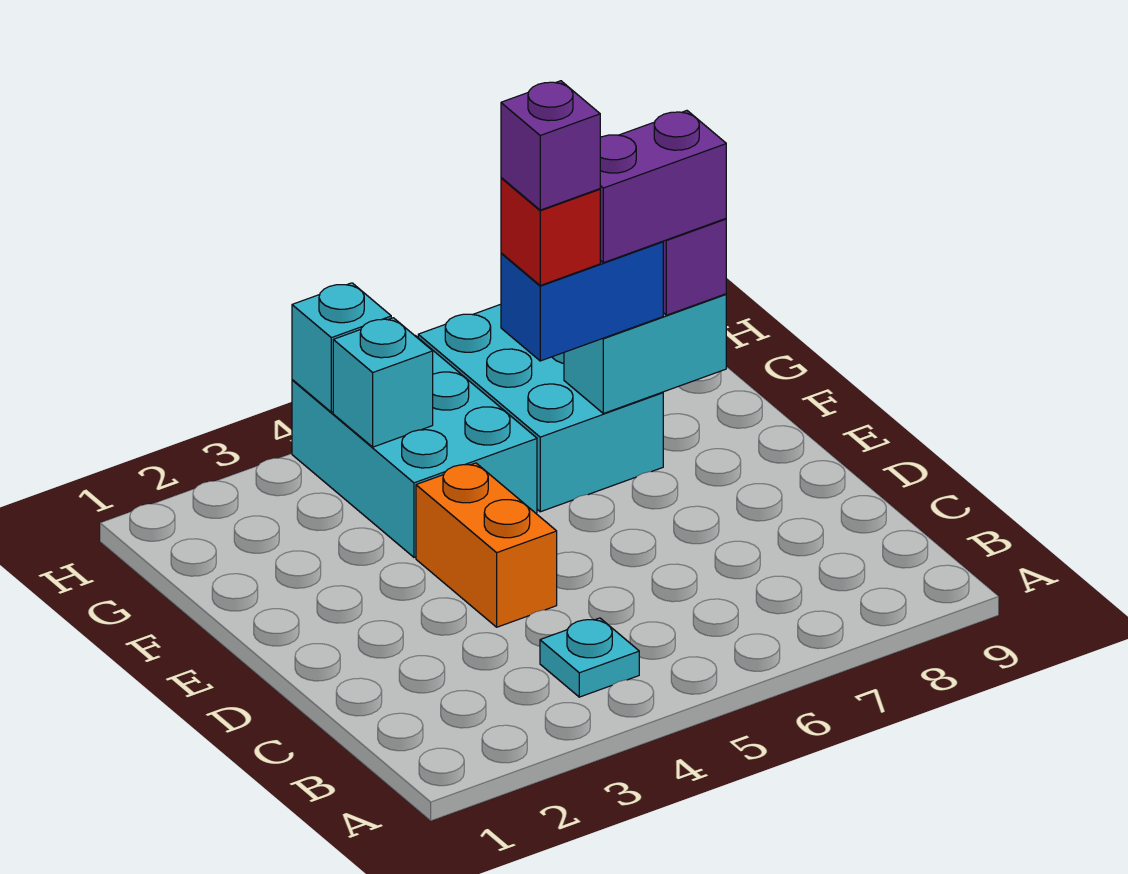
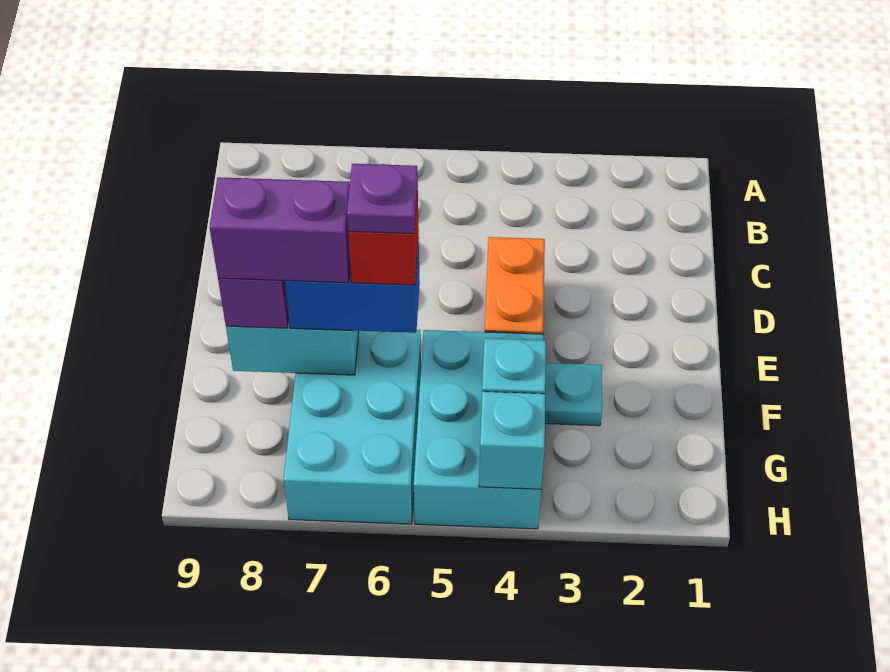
cyan plate B4 level 1 -> cyan plate F3 level 1
purple brick F6 level 5 -> purple plate F6 level 5

